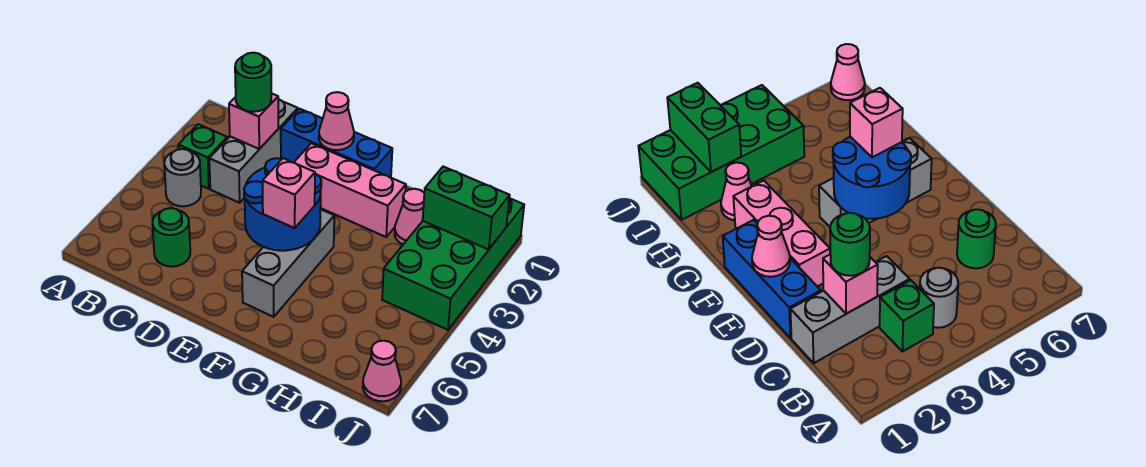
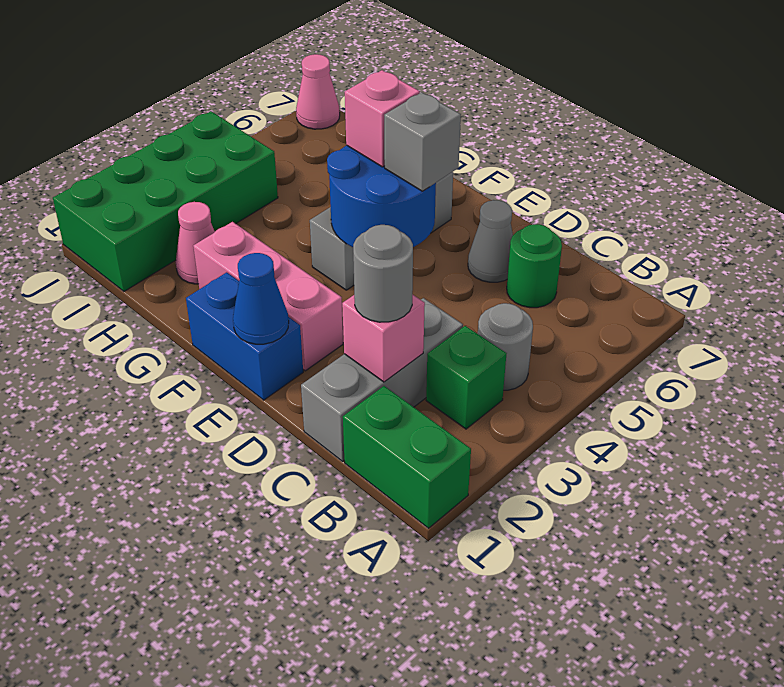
green round brick C2 level 3 -> grey round brick C2 level 3
blue brick D1:F1 level 1 -> blue brick E1:F1 level 1
none -> grey cone D6 level 1
pink cone E1 level 2 -> blue cone E1 level 2
none -> grey brick E5 level 3
green brick I2:J2 level 2 -> green brick A1:B1 level 1

